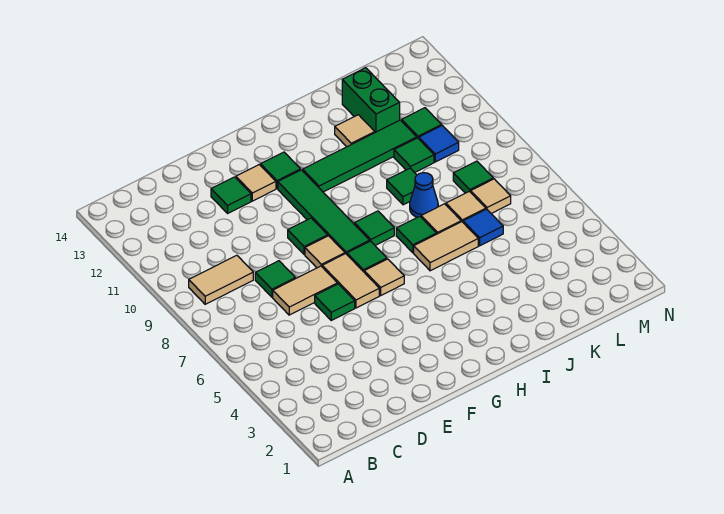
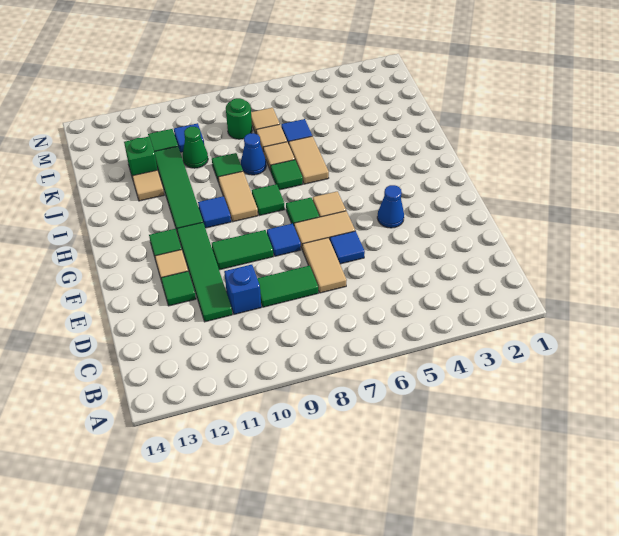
tan tile B9:C9 level 1 -> tan tile H9:I9 level 1
green tile D8 level 1 -> green tile D8:D9 level 1
none -> blue brick D10 level 1
green tile E6 level 1 -> blue tile E6 level 1
none -> blue cone F4 level 1
tan tile F8 level 1 -> blue tile F8 level 1
green tile F9 level 1 -> green tile F9:F10 level 1
green tile G8:G11 level 1 -> green tile D11:G11 level 1
none -> blue tile H10 level 1
green tile K10 level 1 -> green cone K10 level 1
green brick K12:K13 level 1 -> green brick K12 level 1
green tile L8 level 1 -> green round brick L8 level 1

